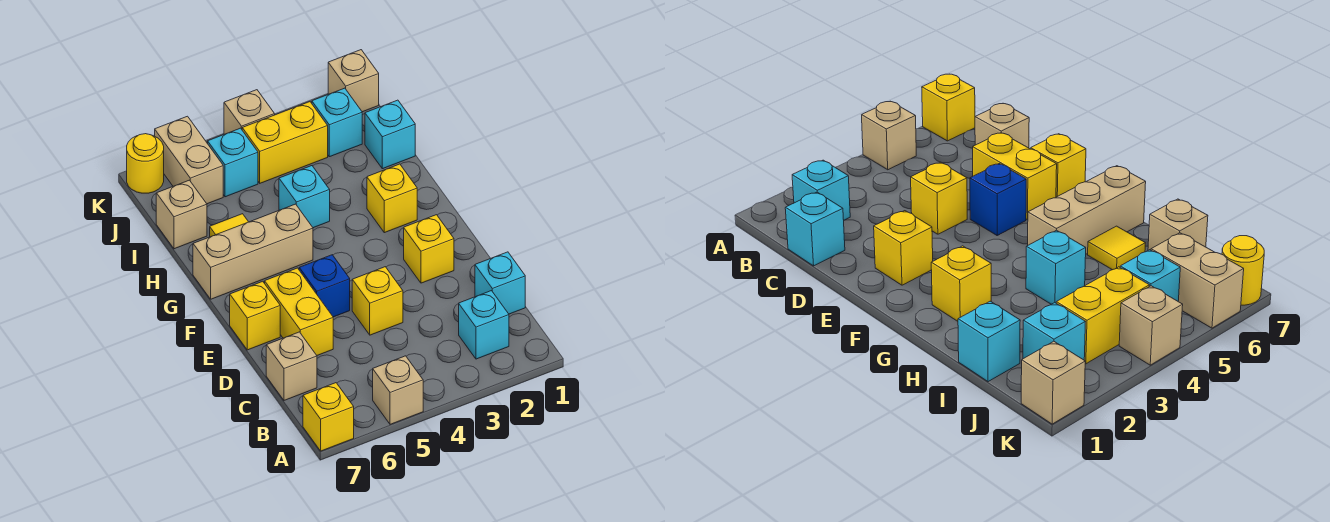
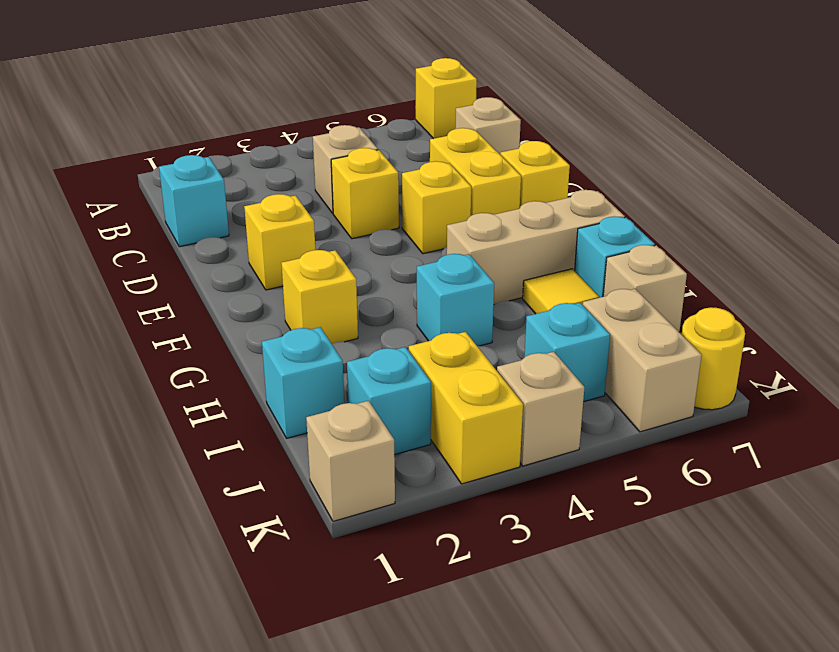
tan brick A5 level 1 -> tan brick C4 level 1
cyan brick B2 level 1 -> cyan brick H7 level 1
blue brick E5 level 1 -> yellow brick E5 level 1
yellow brick J3:J4 level 1 -> yellow brick J3:K3 level 1

